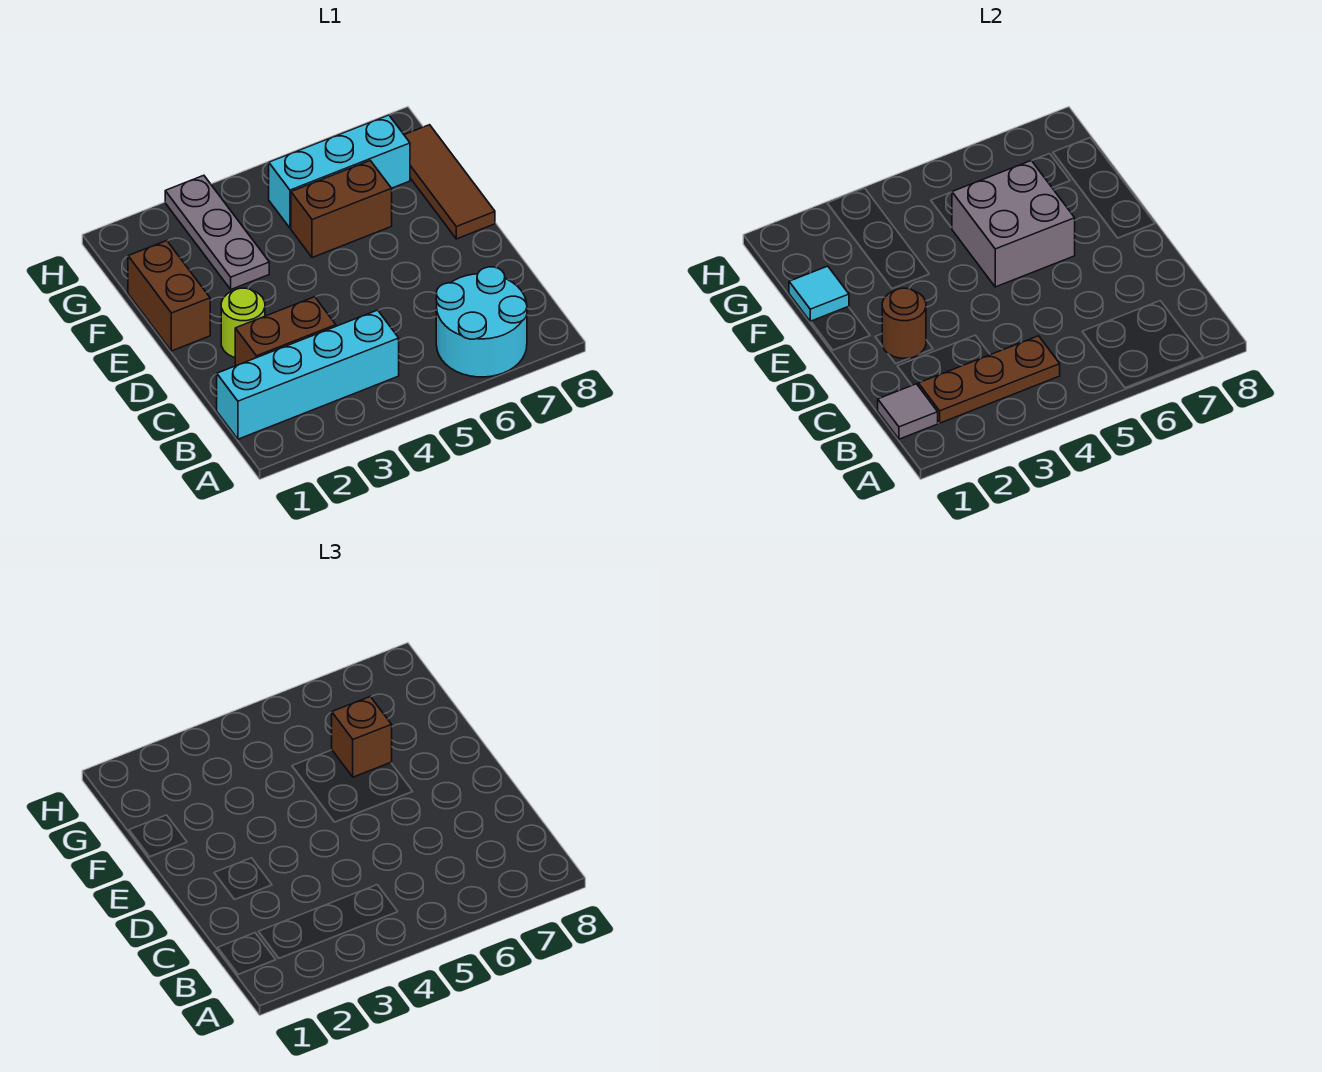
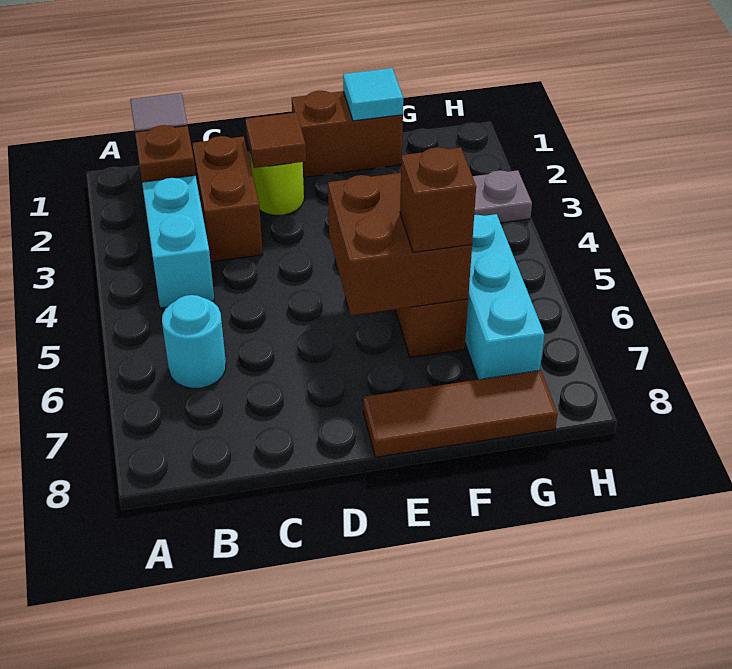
cyan round brick A6:B7 level 1 -> cyan round brick B6 level 1
brown plate B2:B4 level 2 -> brown plate B2 level 2
brown round brick D2 level 2 -> brown tile D2 level 2
grey brick E5:F6 level 2 -> brown brick E5:F6 level 2

